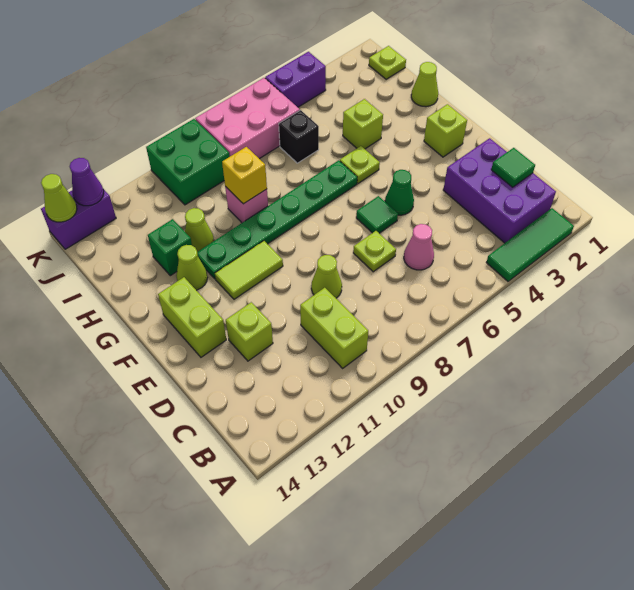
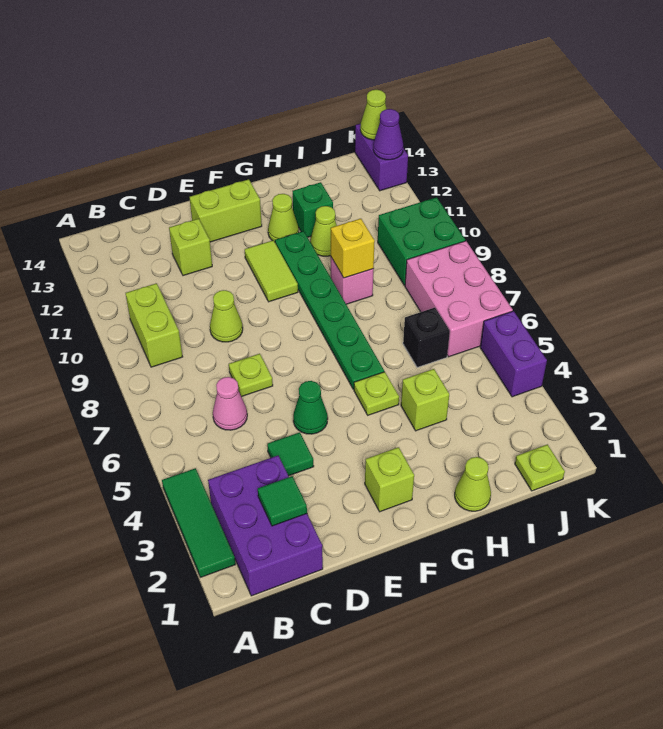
purple brick B2:D3 level 1 -> purple brick B1:C3 level 1
lime brick B10:C10 level 1 -> lime brick B9:B10 level 1
green tile E6 level 1 -> green tile D4 level 1

